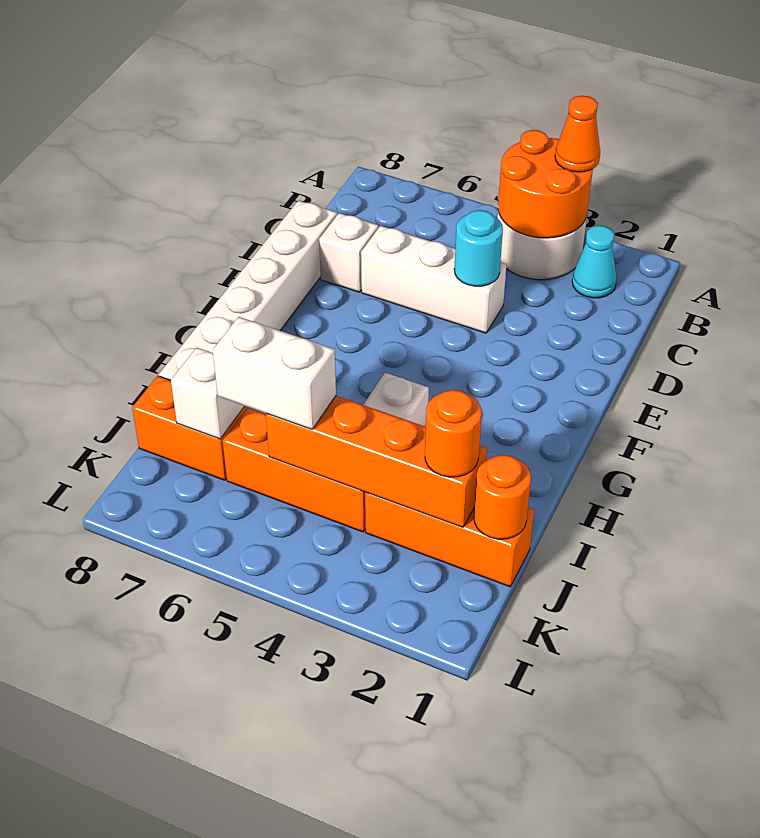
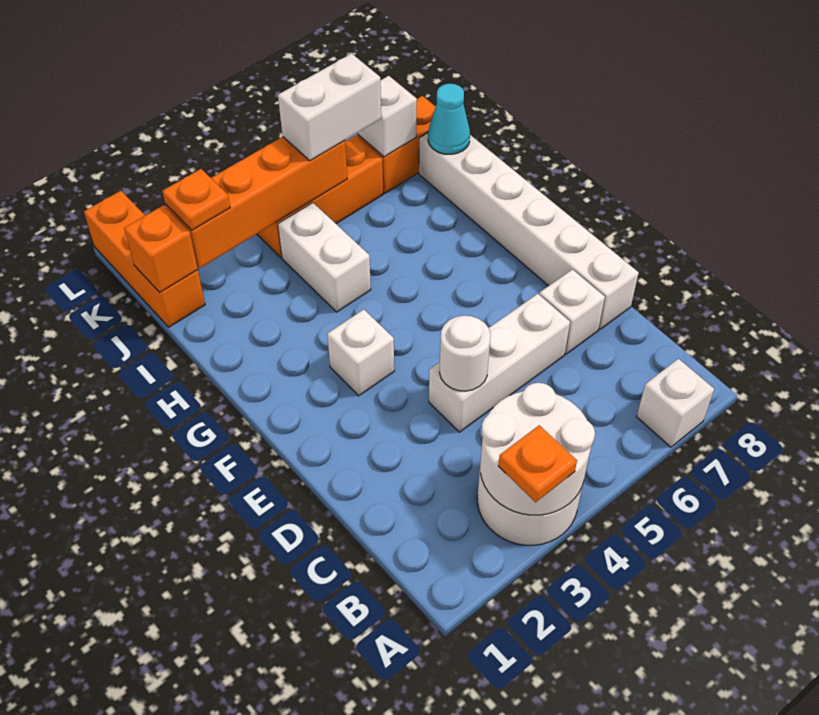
orange round brick A3:B4 level 2 -> white round brick A3:B4 level 2
orange cone A3 level 3 -> orange plate A3 level 3
none -> white brick A7 level 1
cyan cone B2 level 1 -> cyan cone I8 level 2
cyan round brick D4 level 2 -> white round brick D4 level 2
none -> white brick F3 level 1
orange brick J1:J3 level 1 -> orange brick J1:L1 level 1
orange round brick J1 level 2 -> orange brick J1 level 2
orange round brick J2 level 3 -> orange plate J2 level 3

